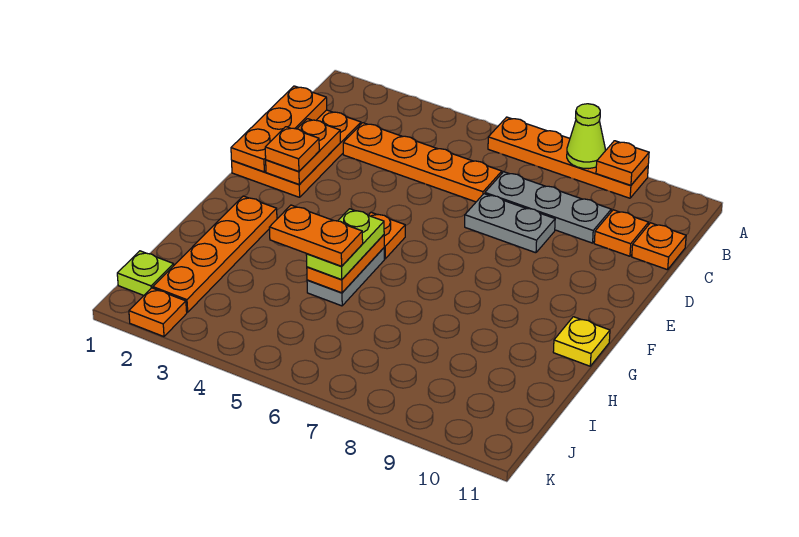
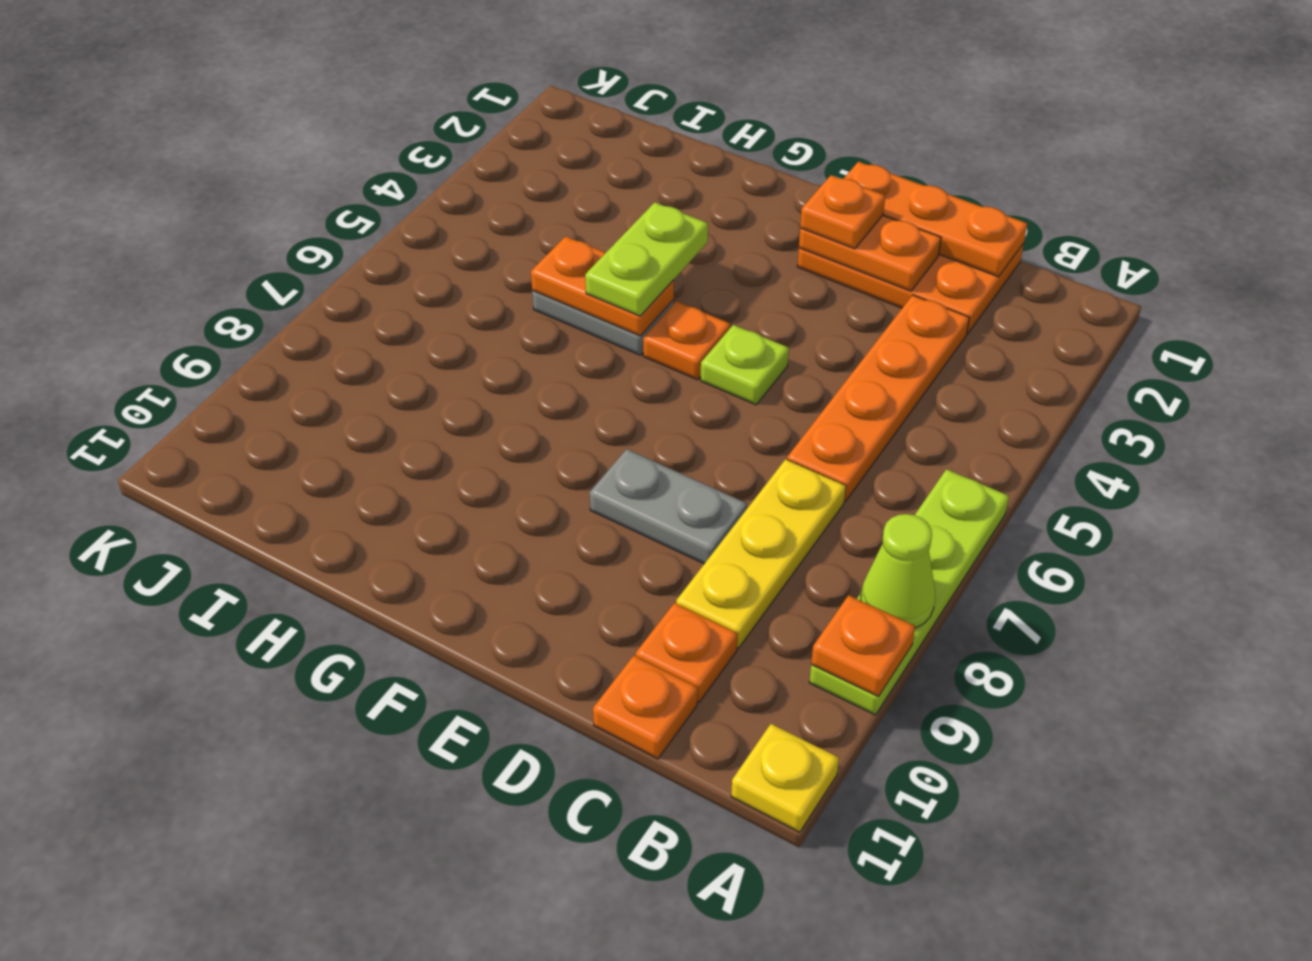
orange plate A6:A9 level 1 -> lime plate A6:A9 level 1
grey plate C7:C9 level 1 -> yellow plate C7:C9 level 1
grey plate D7:D8 level 1 -> grey plate D8:E8 level 1
orange plate G2:J2 level 1 -> none
lime plate G5:H5 level 3 -> lime plate G4:G5 level 3
yellow plate G11 level 1 -> yellow plate A11 level 1
orange plate H4:H5 level 4 -> none
lime plate J1 level 1 -> lime plate E5 level 1
orange plate K2 level 1 -> none

